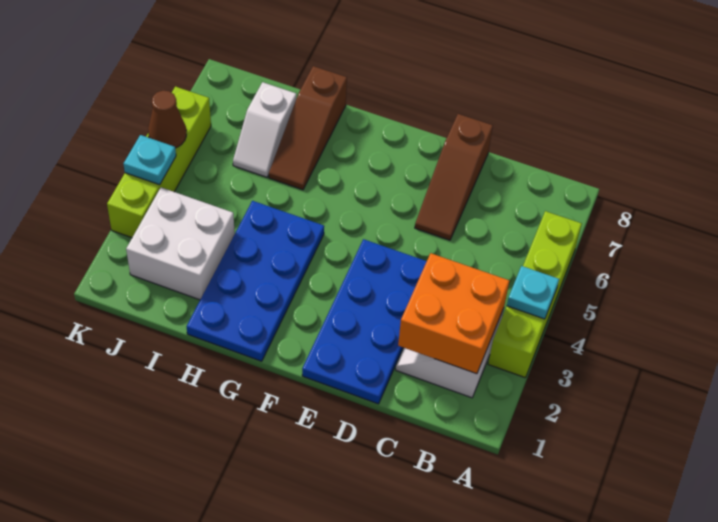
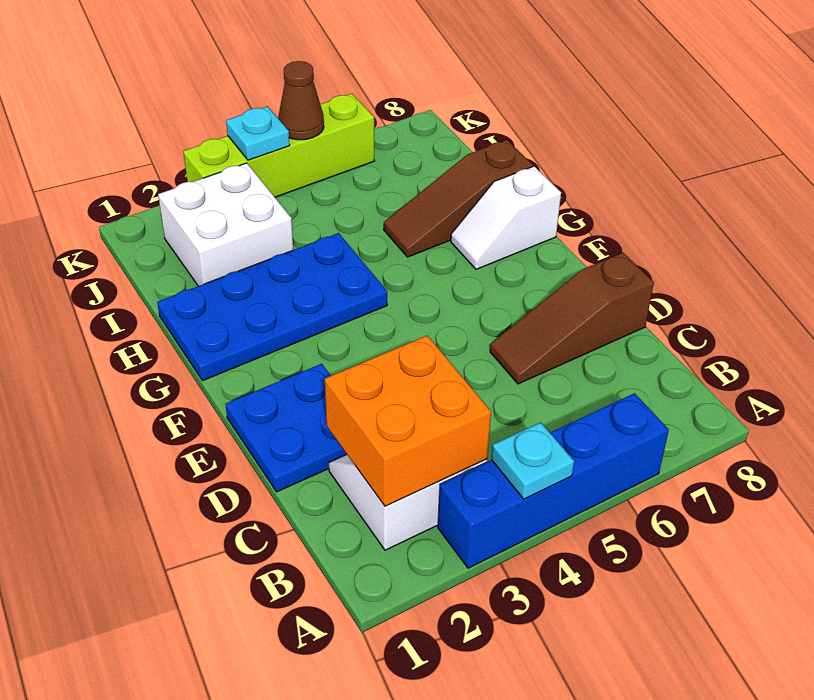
lime brick A3:A6 level 1 -> blue brick A3:A6 level 1
blue plate D1:E4 level 1 -> blue plate D1:E2 level 1
white slope I6:I7 level 1 top 7 -> white slope G7:G8 level 1 top 8

